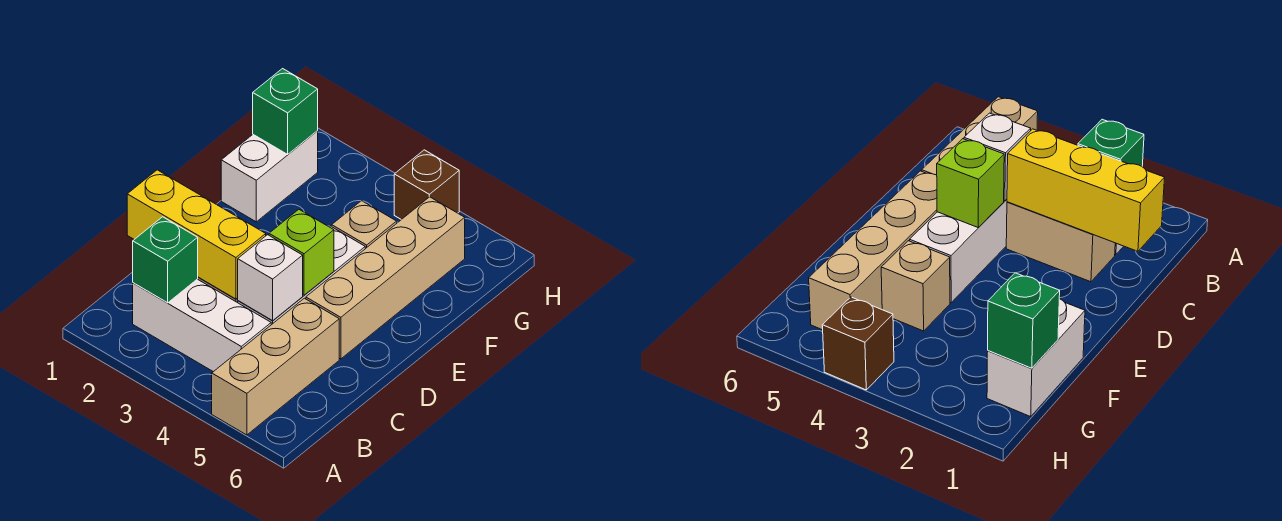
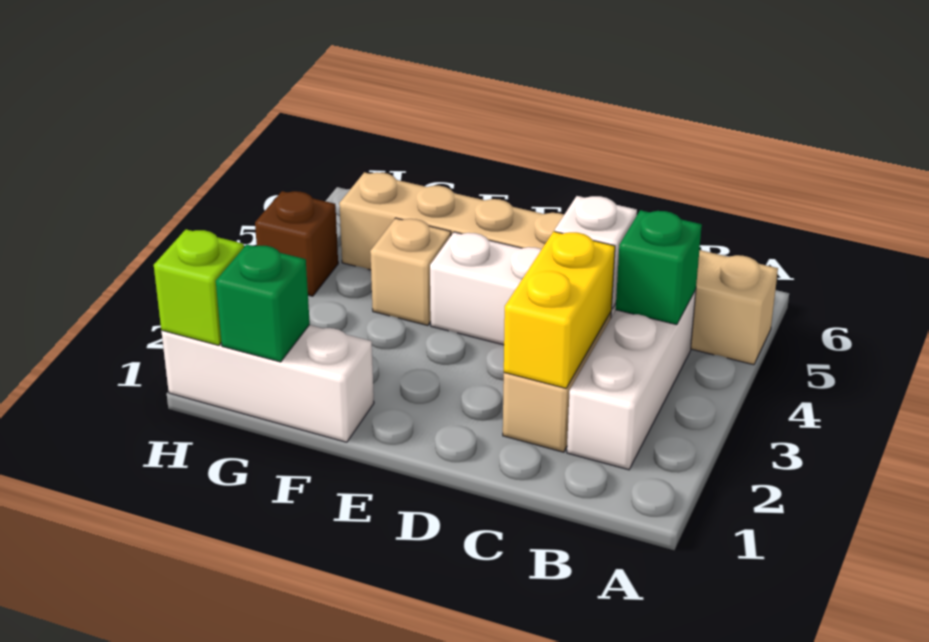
green brick B2 level 2 -> green brick B4 level 2
yellow brick C1:C3 level 2 -> yellow brick C2:C3 level 2
lime brick D4 level 2 -> lime brick H1 level 2
white brick F1:G1 level 1 -> white brick F1:H1 level 1

